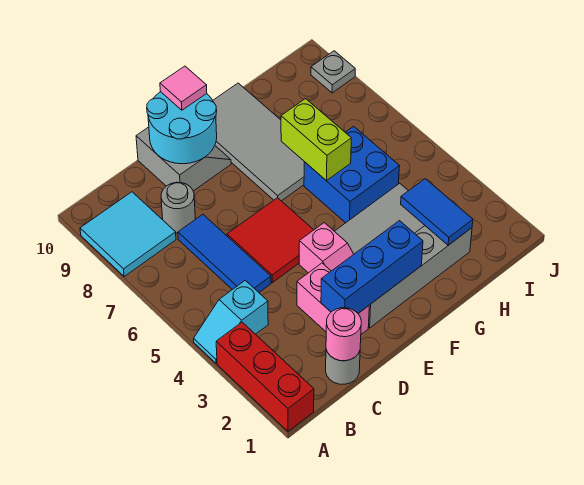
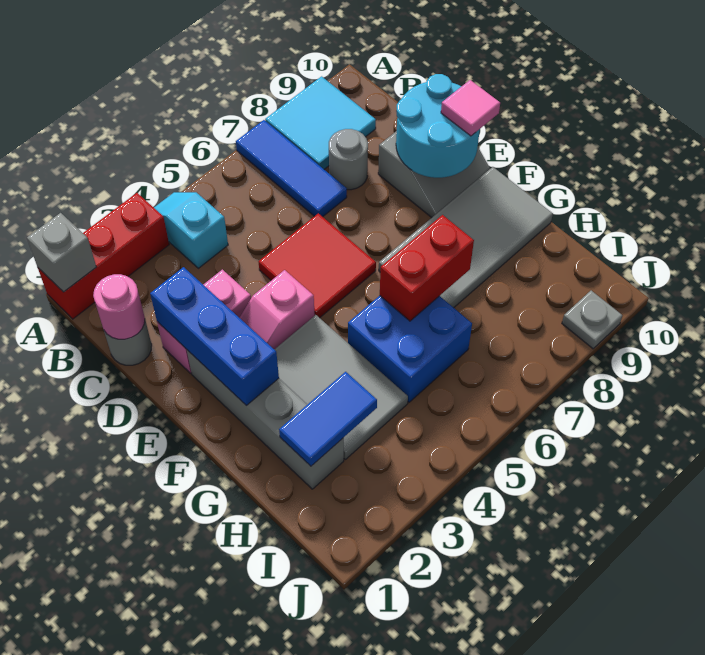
none -> grey brick A1 level 2
blue tile C5:C7 level 1 -> blue tile A7:C7 level 1
lime brick G6:G7 level 2 -> red brick G6:G7 level 2

